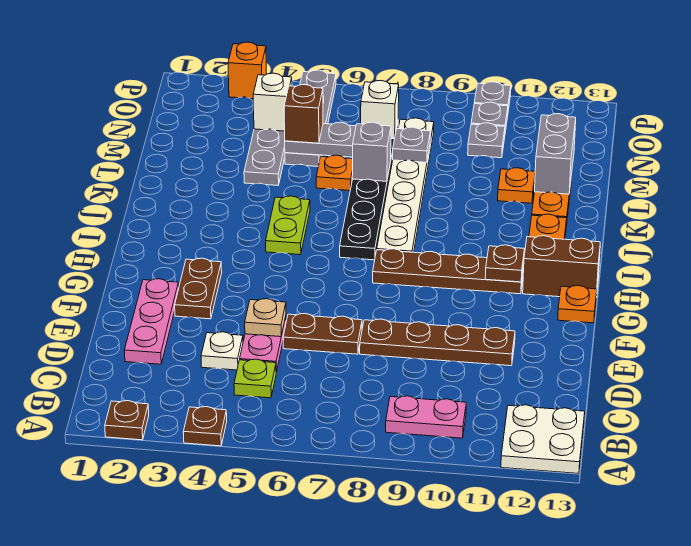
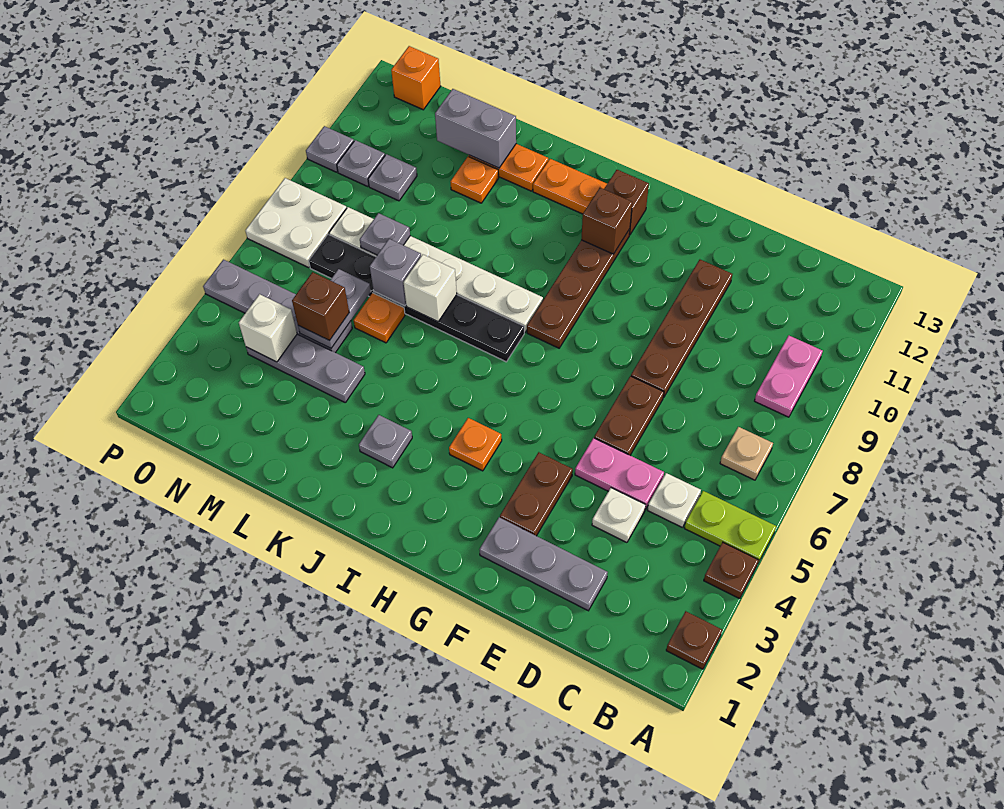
white plate A12:B13 level 1 -> white plate O7:P8 level 1
lime plate C5 level 1 -> white plate C5 level 1
pink plate D2:F2 level 1 -> grey plate D2:F2 level 1
tan plate E5 level 2 -> tan plate B7 level 1
brown plate F3:G3 level 1 -> brown plate F3:F4 level 1
orange plate G13 level 1 -> orange plate H4 level 1
brown plate H11 level 2 -> brown brick H11 level 2
brown brick H12:H13 level 1 -> brown brick H12 level 1
lime plate I5:J5 level 1 -> lime plate A5:B5 level 1
none -> grey plate J3 level 1
white brick N7 level 2 -> white brick K7 level 2
orange brick P3 level 1 -> orange brick O13 level 1

